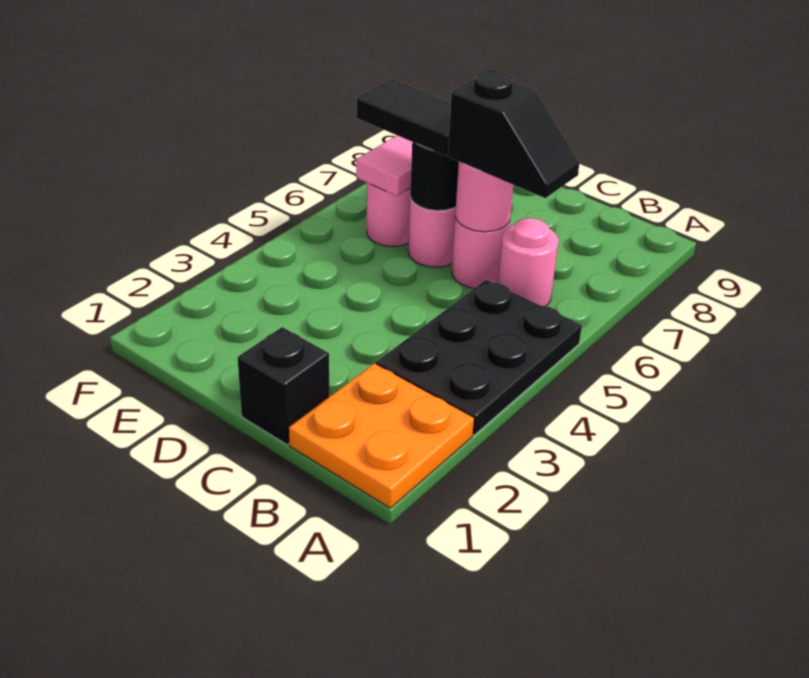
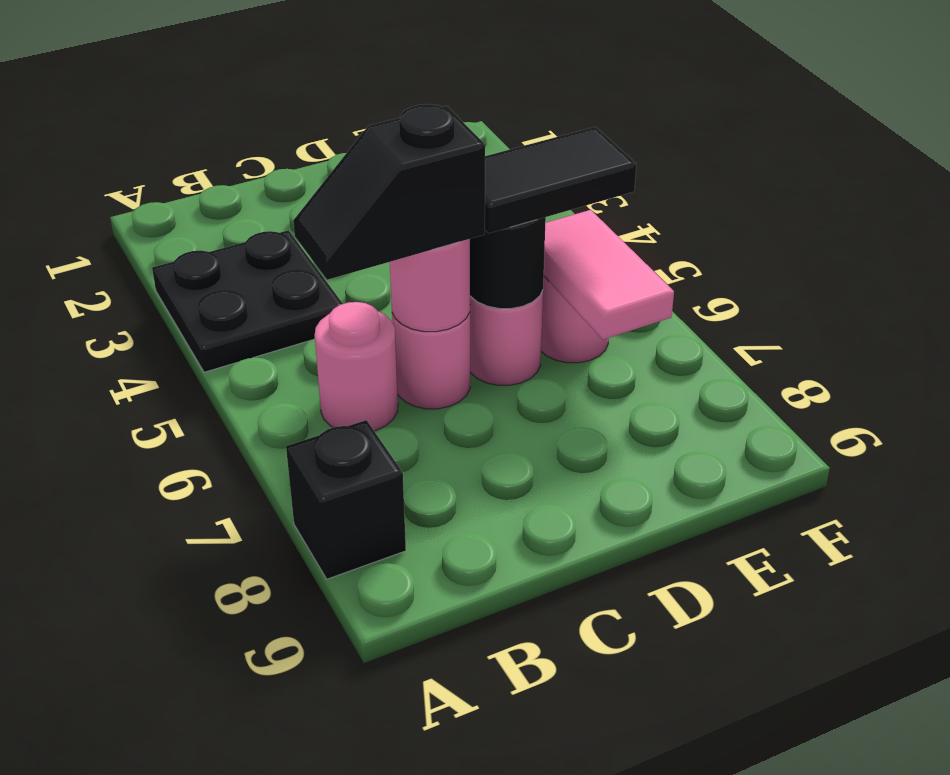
orange plate A1:B2 level 1 -> none
black plate A3:B5 level 1 -> black plate A3:B4 level 1
black brick C1 level 1 -> black brick A8 level 1

